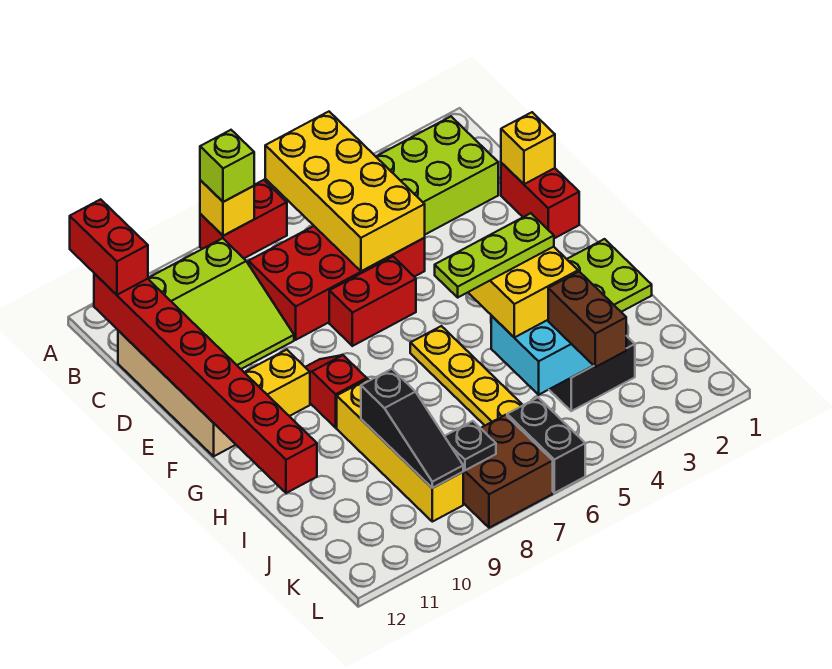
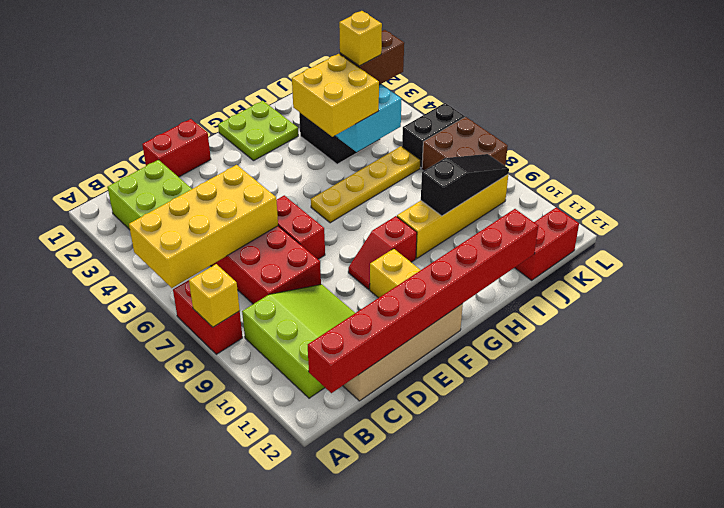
lime brick A8 level 3 -> none
red brick A12:B12 level 3 -> red brick J12:K12 level 1
yellow brick D1 level 2 -> yellow brick J4 level 4
lime plate H4:H6 level 4 -> none
black plate K8 level 2 -> none

